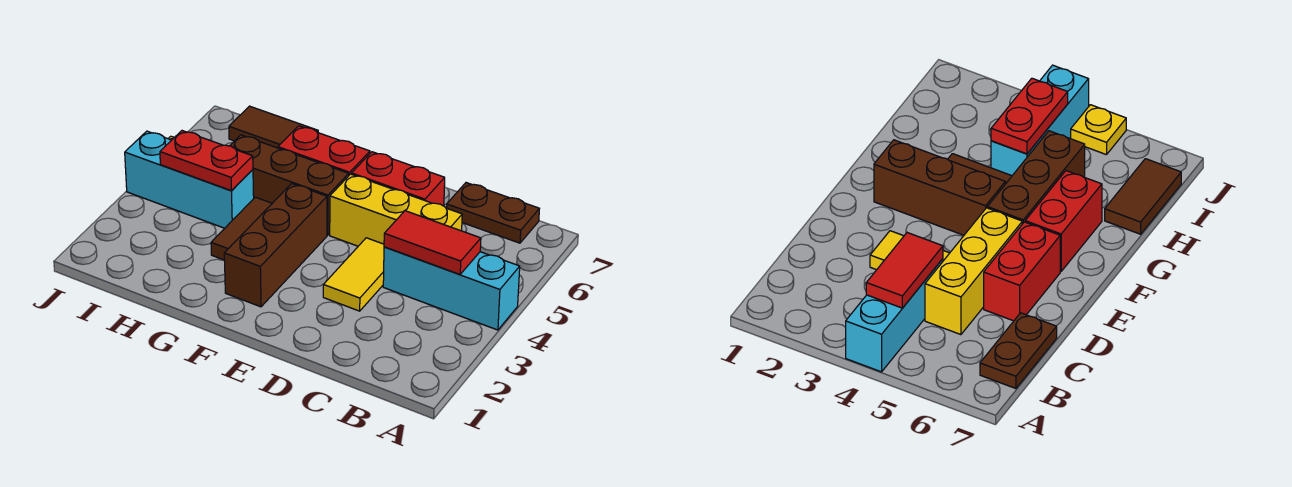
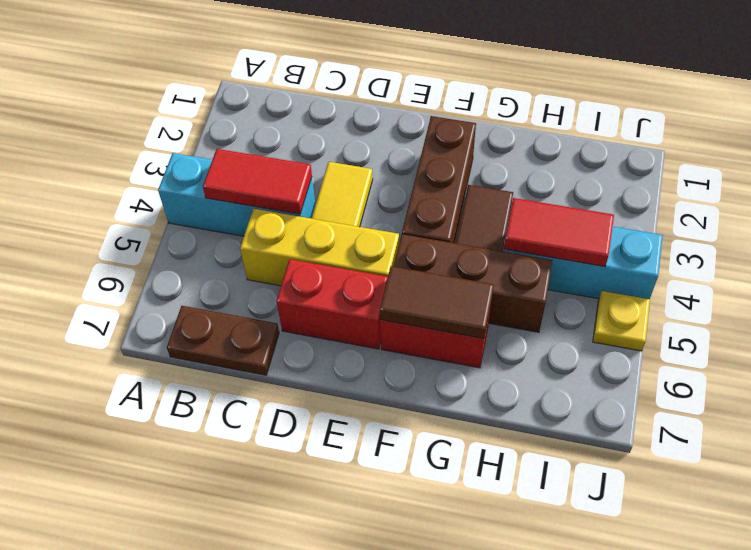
red plate H4:I4 level 2 -> red tile H4:I4 level 2
brown tile H7:I7 level 1 -> brown tile F6:G6 level 2

